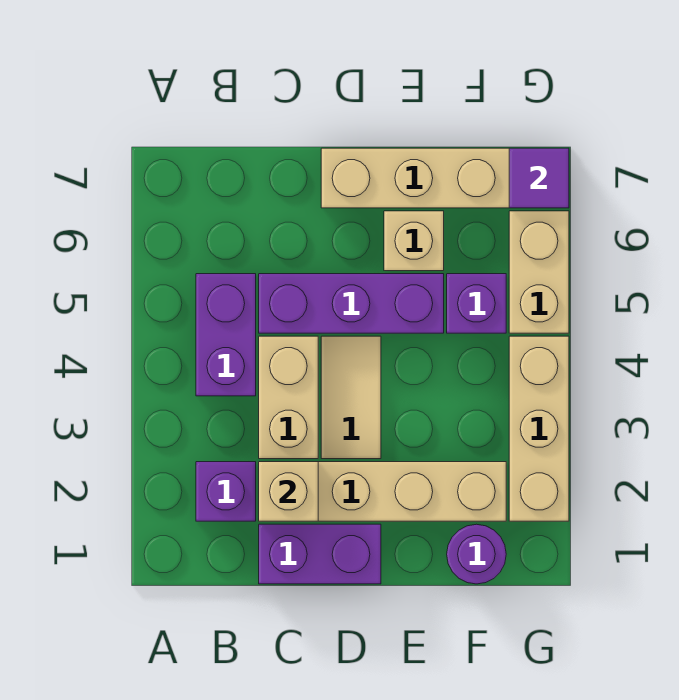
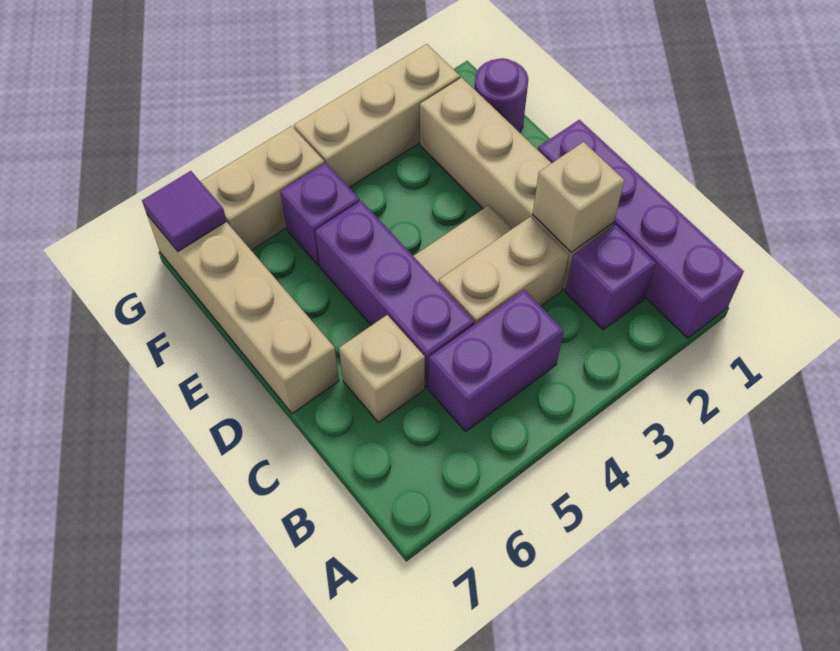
purple brick C1:D1 level 1 -> purple brick A1:D1 level 1
tan brick E6 level 1 -> tan brick C6 level 1

